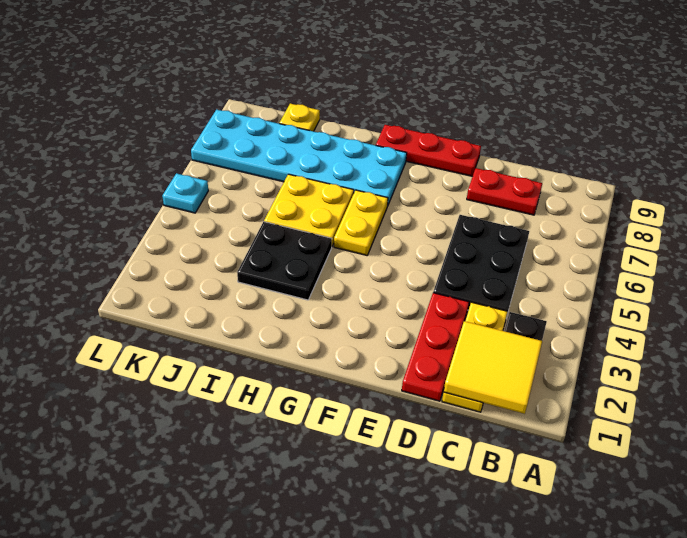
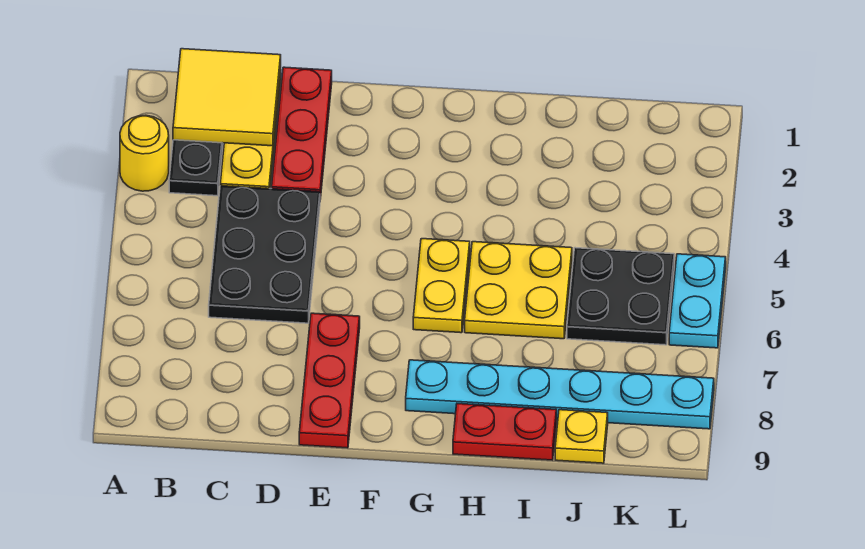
none -> yellow round brick A3 level 1
red plate C8:D8 level 1 -> red plate H9:I9 level 1
red plate E9:G9 level 1 -> red plate E7:E9 level 1
cyan plate G7:L8 level 1 -> cyan plate G8:L8 level 1
black plate H3:I4 level 1 -> black plate J5:K6 level 1
cyan plate L5 level 1 -> cyan plate L5:L6 level 1

